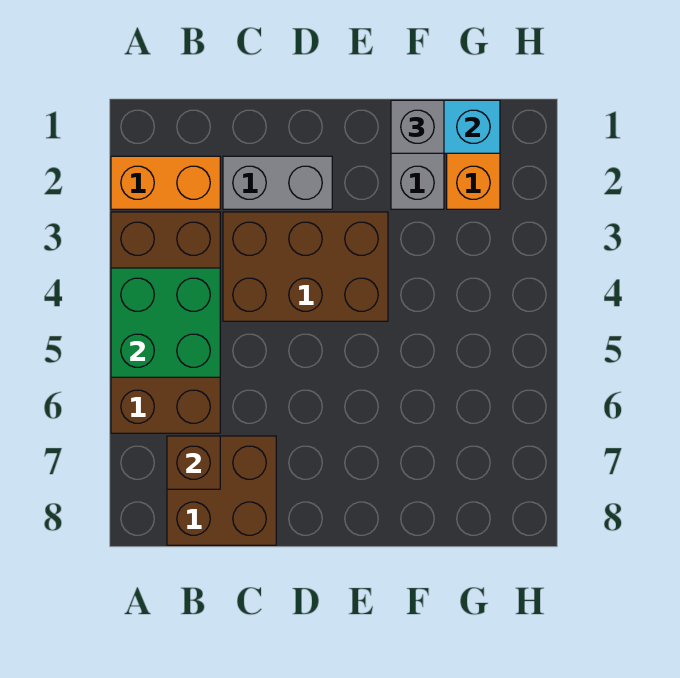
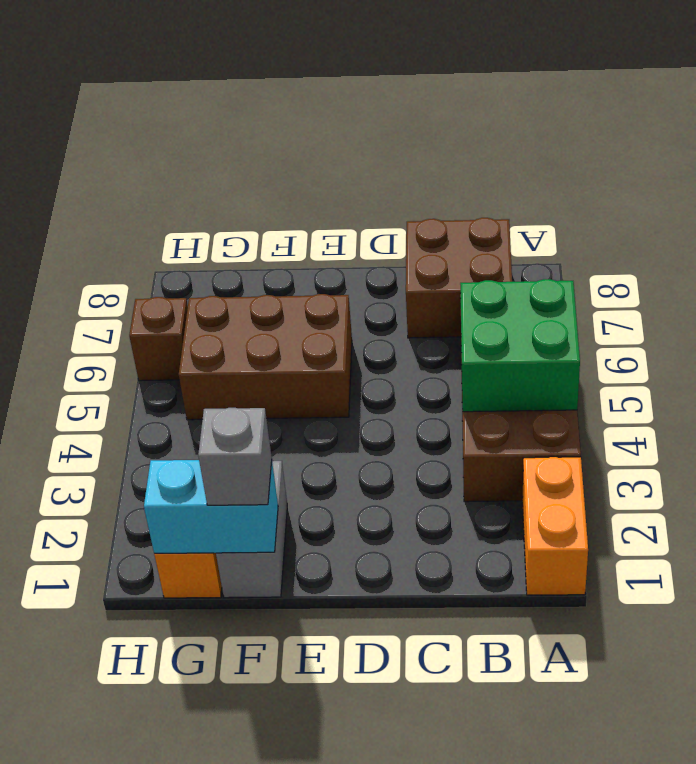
orange brick A2:B2 level 1 -> orange brick A1:A2 level 1
brown brick B7 level 2 -> brown brick H6 level 1
grey brick C2:D2 level 1 -> none
brown brick C3:E4 level 1 -> brown brick E5:G6 level 1

